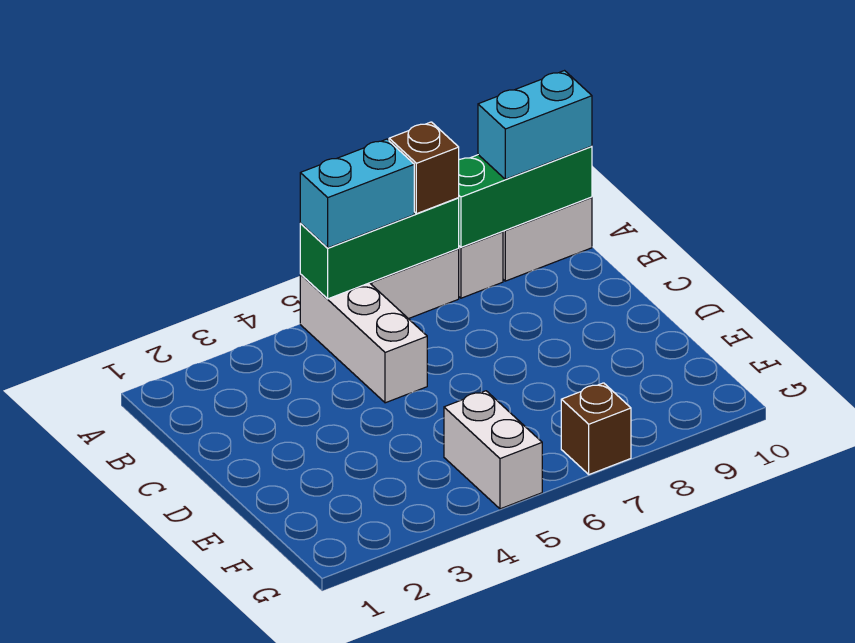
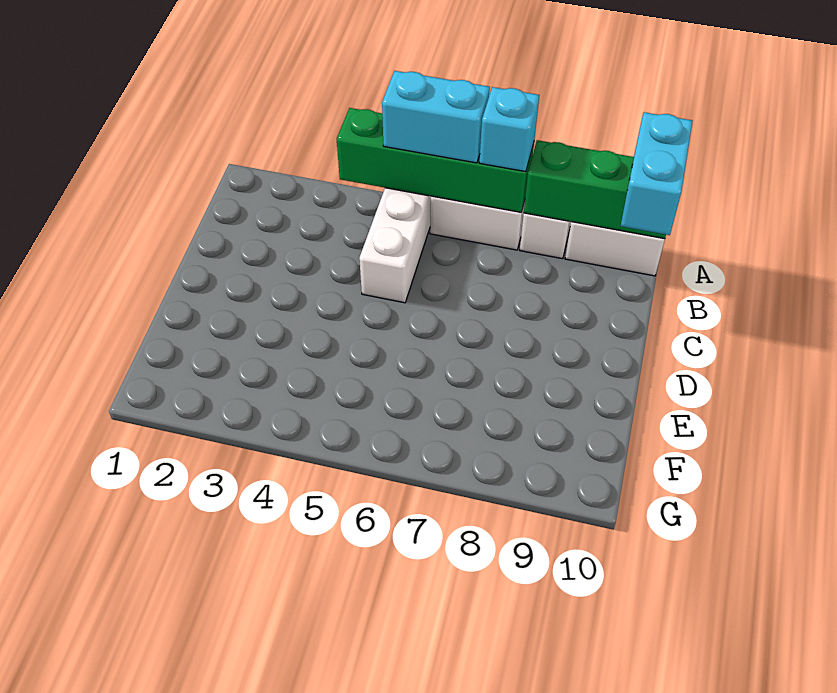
green brick A5:A7 level 2 -> green brick A4:A7 level 2
brown brick A7 level 3 -> cyan brick A7 level 3
cyan brick A9:A10 level 3 -> cyan brick A10:B10 level 3
white brick F5:G5 level 1 -> none
brown brick G7 level 1 -> none

